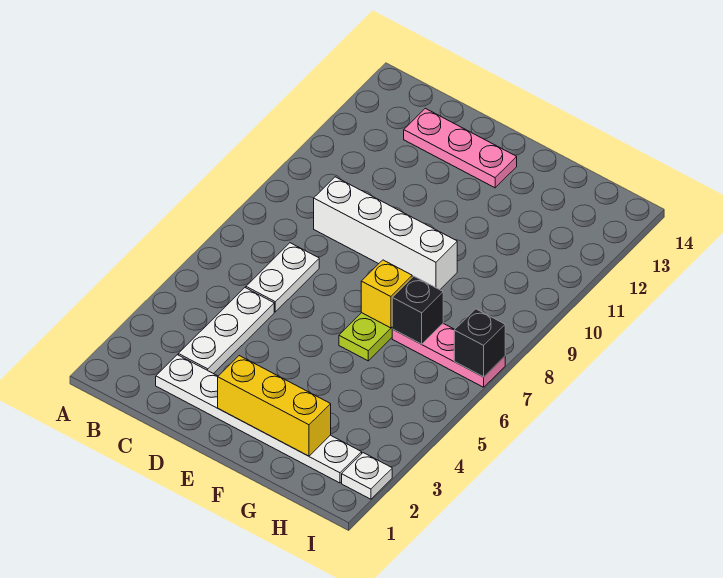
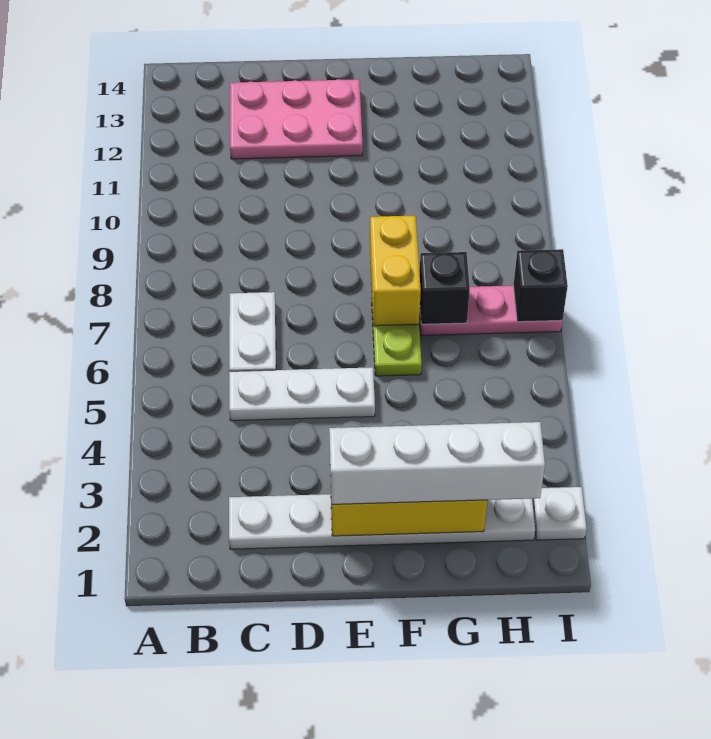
white plate C3:C5 level 1 -> white plate C5:E5 level 1
white brick C9:F9 level 1 -> white brick E2:H2 level 3
pink plate C13:E13 level 1 -> pink plate C12:E13 level 1
yellow brick F7 level 2 -> yellow brick F7:F8 level 2

